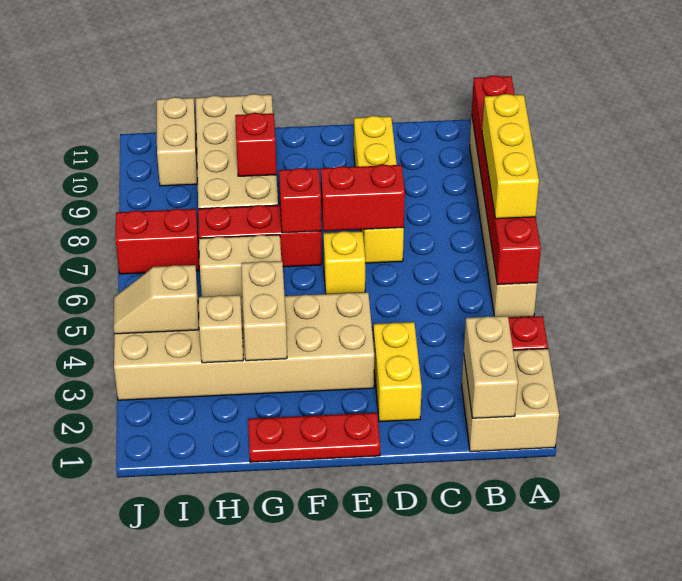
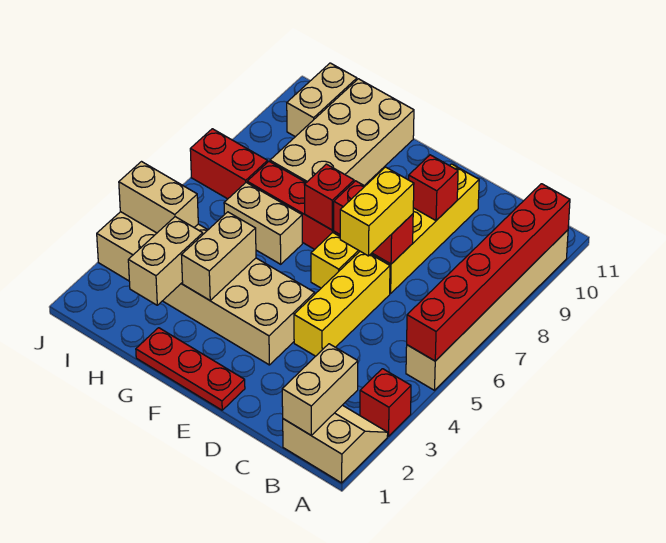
tan brick A1:B2 level 1 -> tan slope A1:B2 level 1 top 1
yellow brick A6:A8 level 3 -> yellow brick D4:D6 level 1
yellow brick D2:D3 level 1 -> yellow brick D6:D7 level 3
red brick G9 level 2 -> red brick D9 level 2
tan brick H3 level 2 -> tan brick H2:H3 level 2
tan slope I4:J4 level 2 top I -> tan brick I4:J4 level 2

